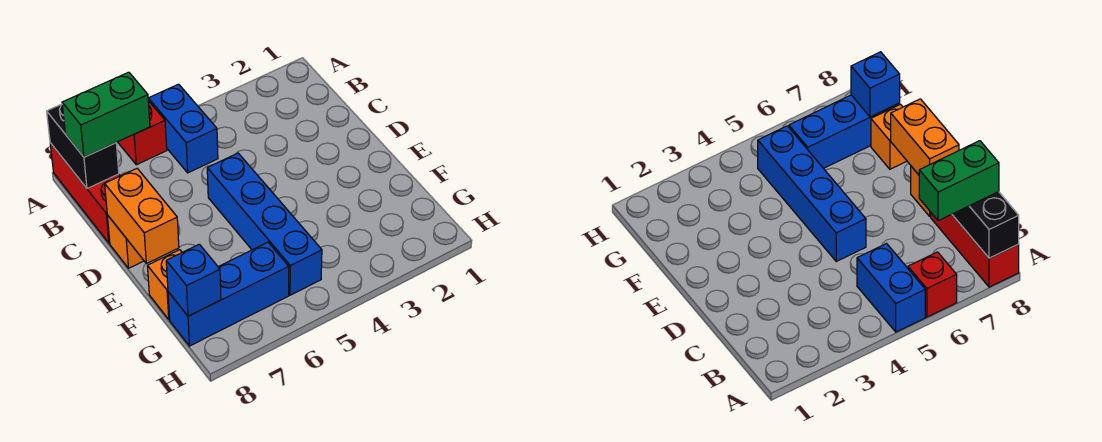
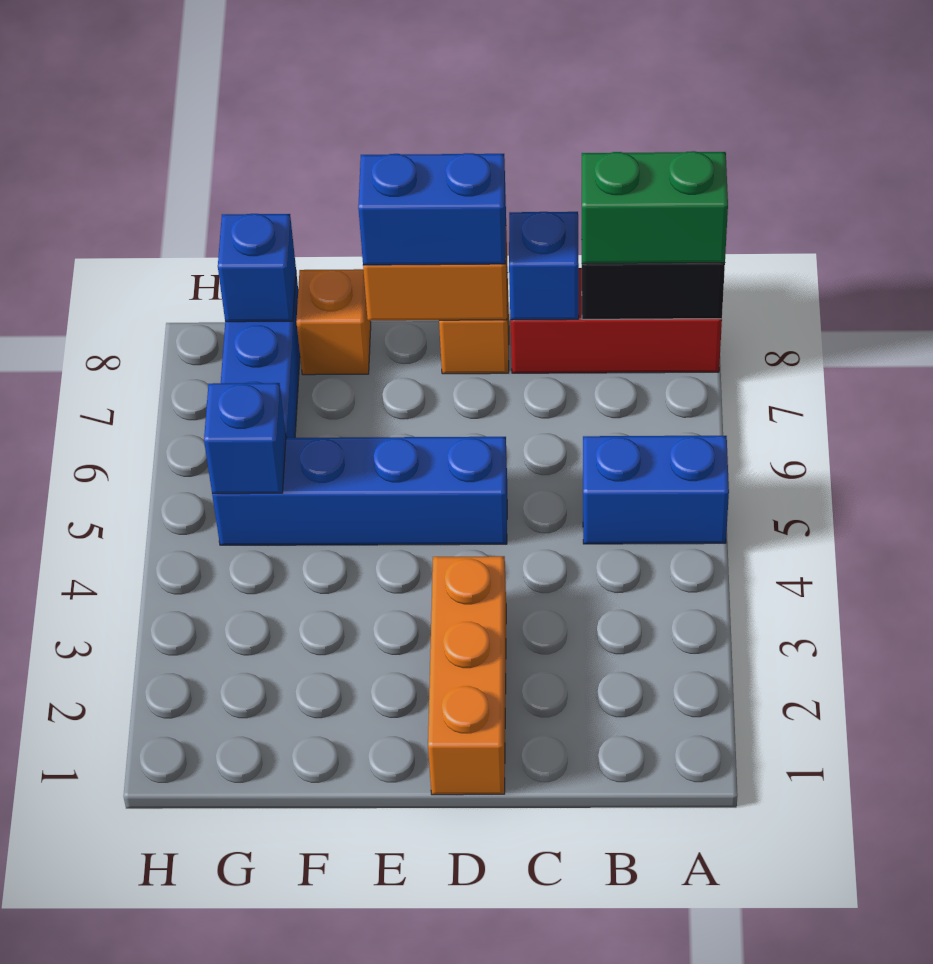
red brick A6 level 1 -> none
green brick B7:B8 level 3 -> green brick A8:B8 level 3
none -> blue brick C8 level 2
none -> orange brick D1:D3 level 1
none -> blue brick D8:E8 level 3
none -> blue brick G5 level 2

